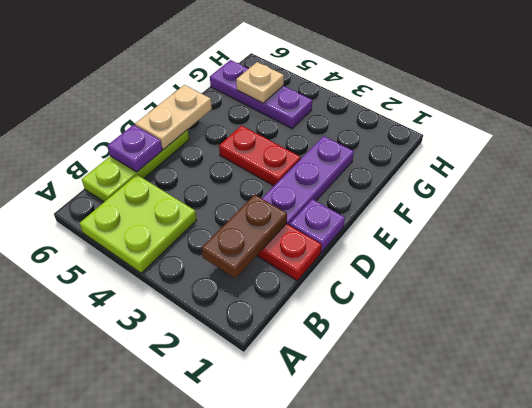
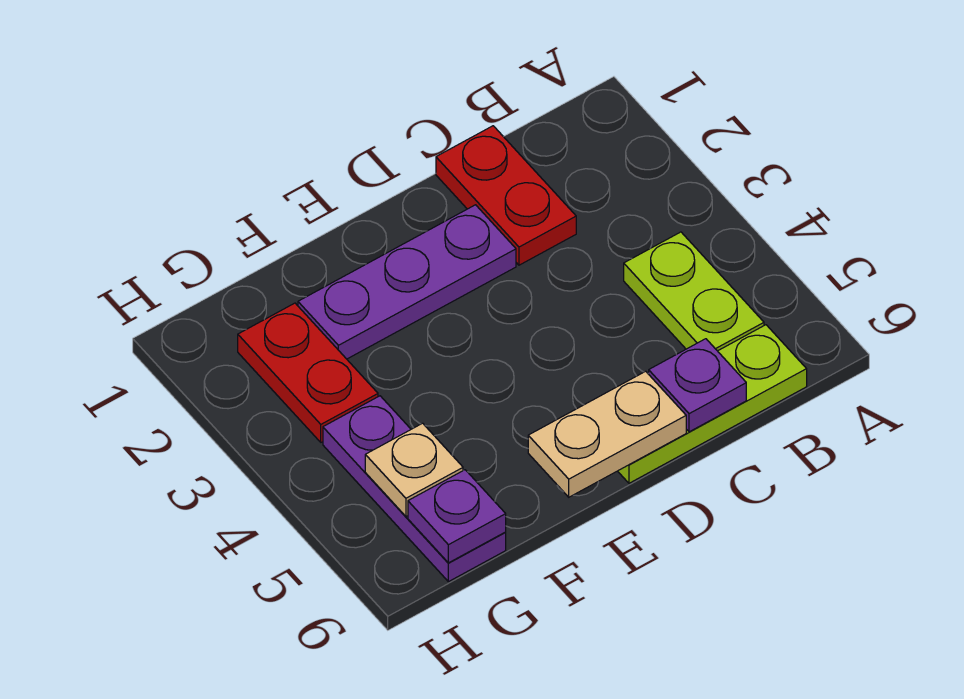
lime plate A4:B5 level 1 -> lime plate B4:B5 level 1
brown plate B2:C2 level 2 -> none
purple plate D1 level 1 -> purple plate G6 level 2
red plate E3:E4 level 1 -> red plate G2:G3 level 1

